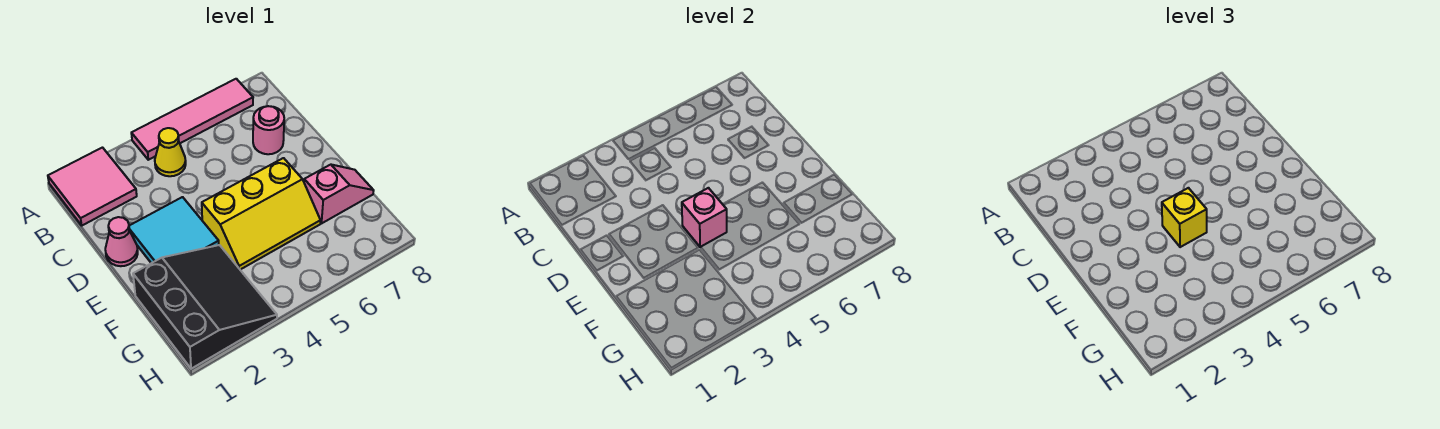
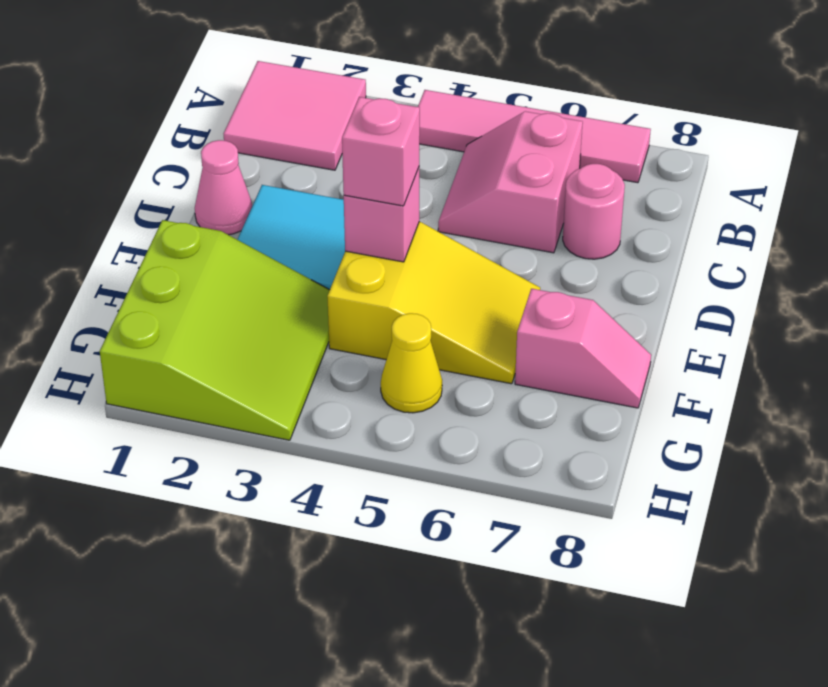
yellow cone B4 level 1 -> yellow cone G5 level 1
none -> pink slope B5:C6 level 1 top 6
yellow slope E4:F6 level 1 top E -> yellow slope E4:F6 level 1 top 4
yellow brick E4 level 3 -> pink brick E4 level 3
black slope F1:H3 level 1 top 1 -> lime slope F1:H3 level 1 top 1

